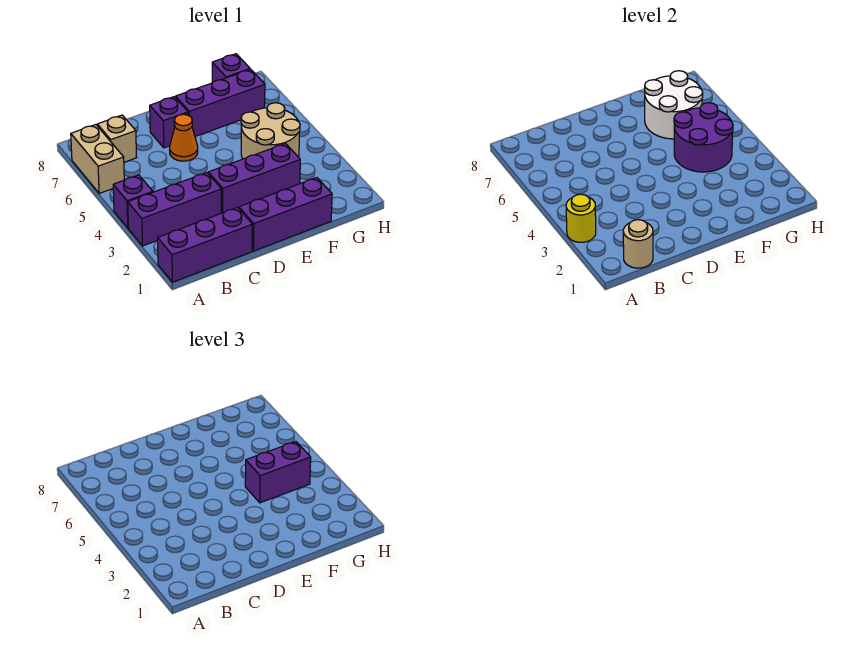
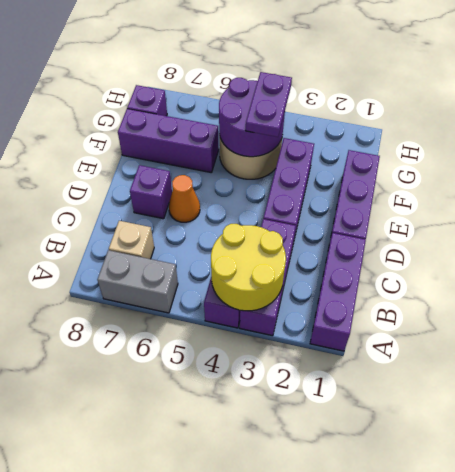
yellow round brick A3 level 2 -> yellow round brick A3:B4 level 2
tan brick A6:A7 level 1 -> grey brick A6:A7 level 1
tan round brick B1 level 2 -> none
purple brick E7:G7 level 1 -> purple brick F6:F8 level 1
purple brick F4:G4 level 3 -> purple plate F4:G4 level 3
white round brick F6:G7 level 2 -> none

